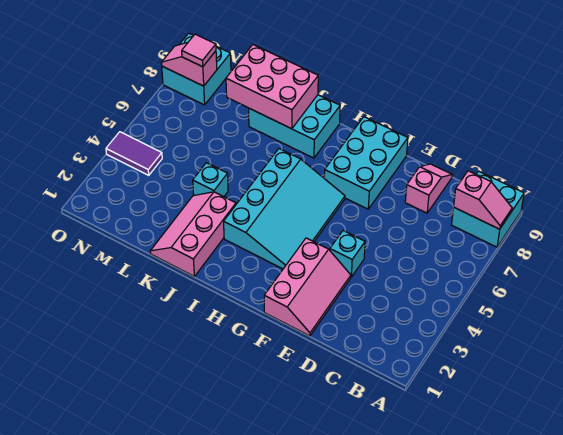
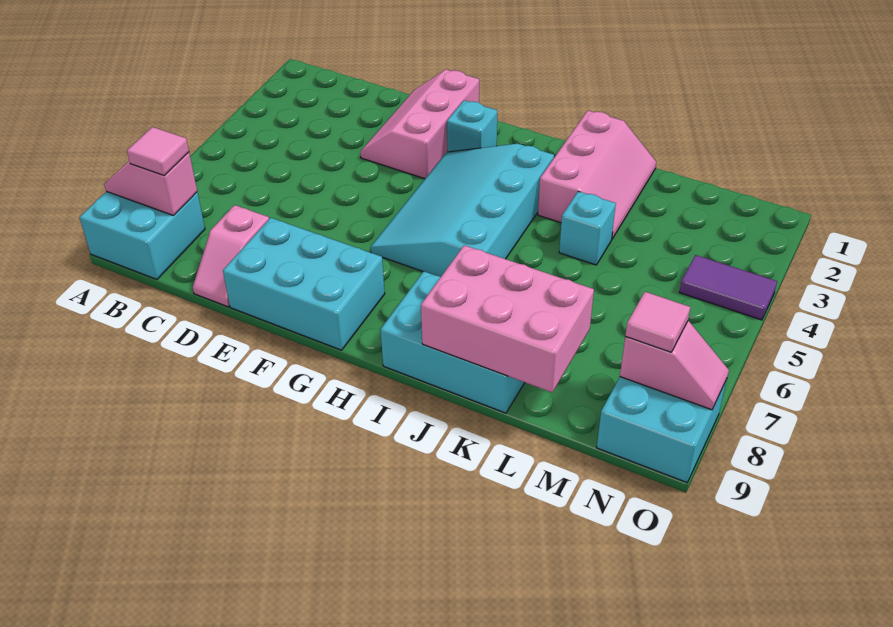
none -> pink tile B8 level 3
cyan brick E4 level 1 -> cyan brick G2 level 1
cyan brick F7:G9 level 1 -> cyan brick E8:G9 level 1

